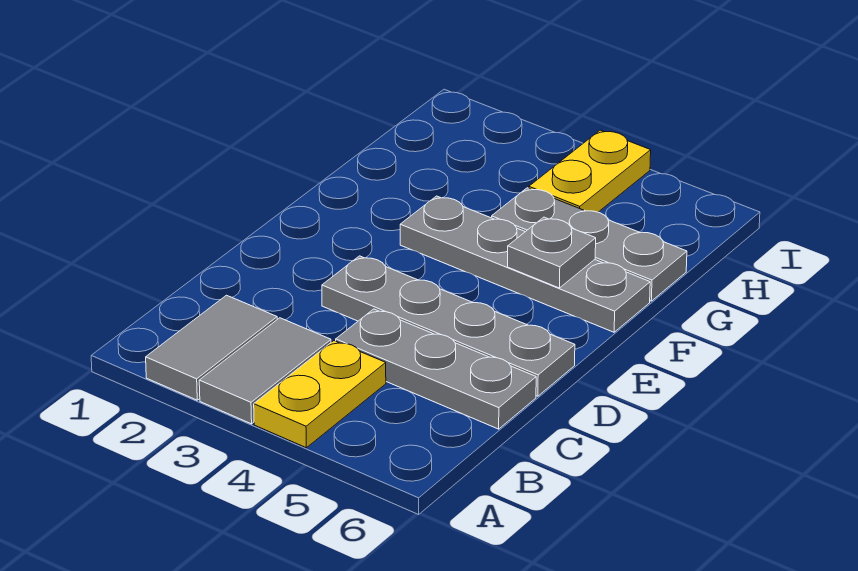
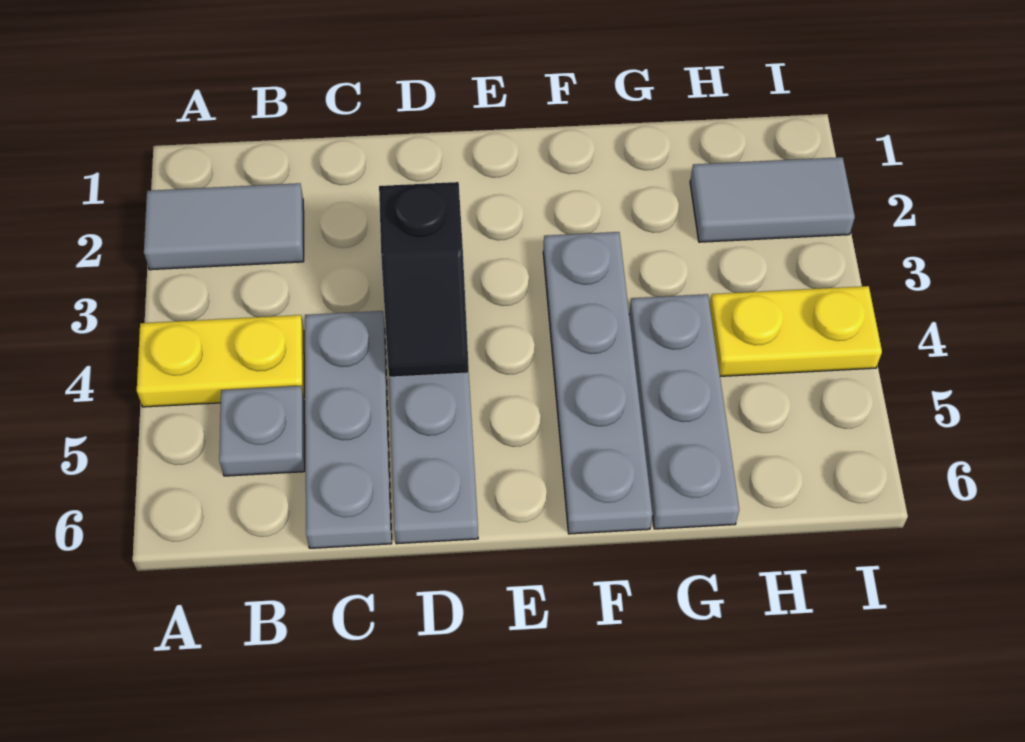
grey tile A3:B3 level 1 -> grey tile H2:I2 level 1
none -> black slope D3:D4 level 2 top 3
grey plate F5 level 2 -> grey plate B5 level 1

